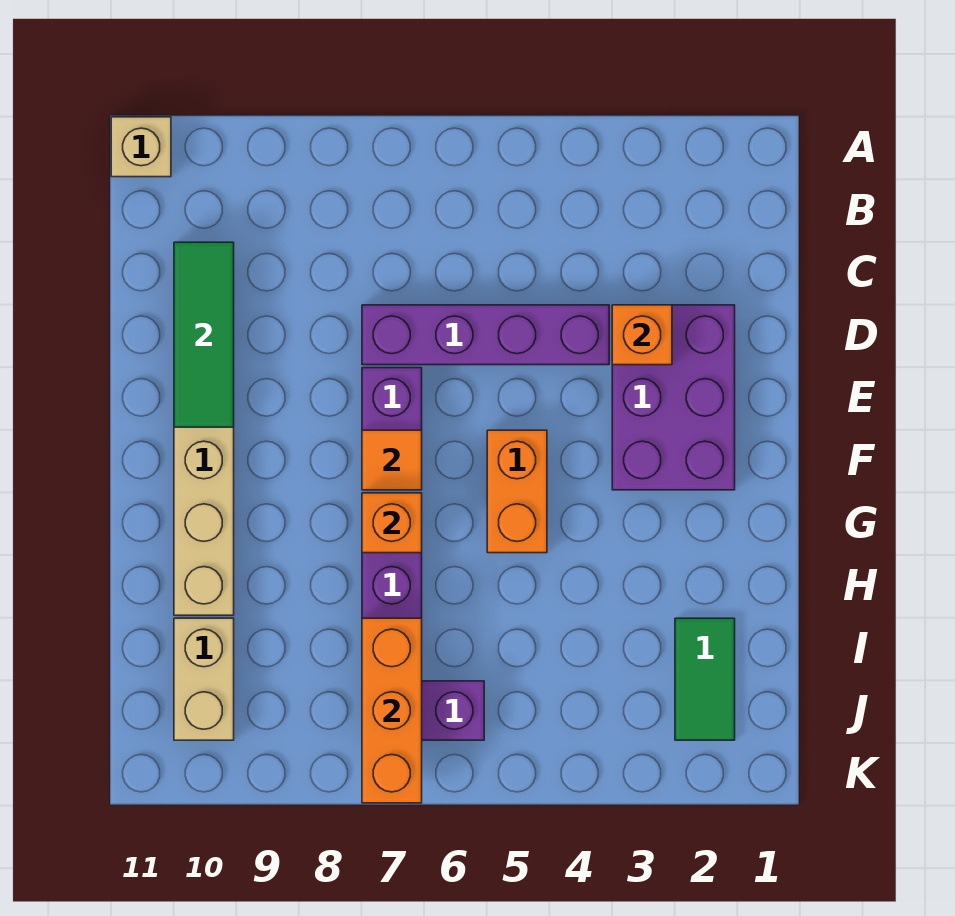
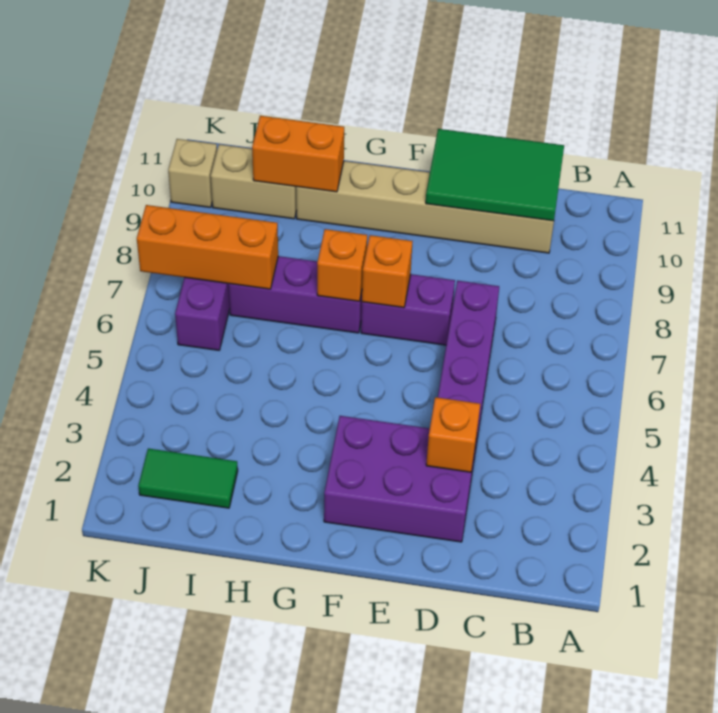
tan brick A11 level 1 -> tan brick K10 level 1
green tile C10:E10 level 2 -> green tile C10:E11 level 2
orange brick F5:G5 level 1 -> orange brick H10:I10 level 2
orange tile F7 level 2 -> orange brick F7 level 2

